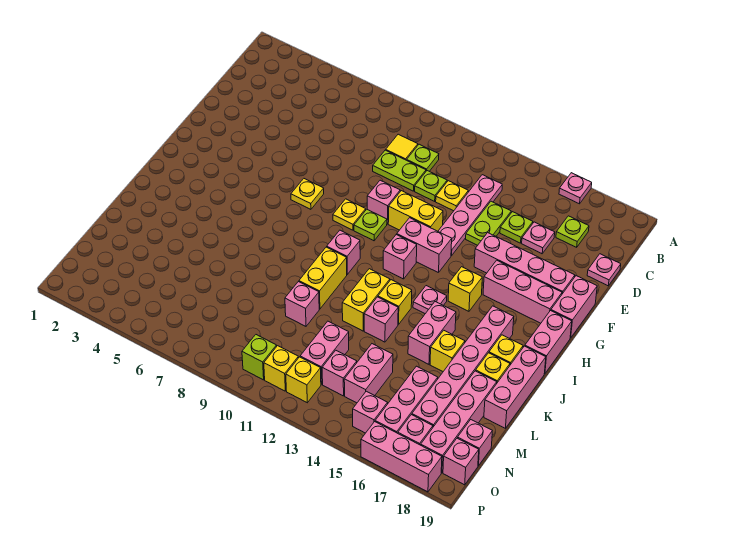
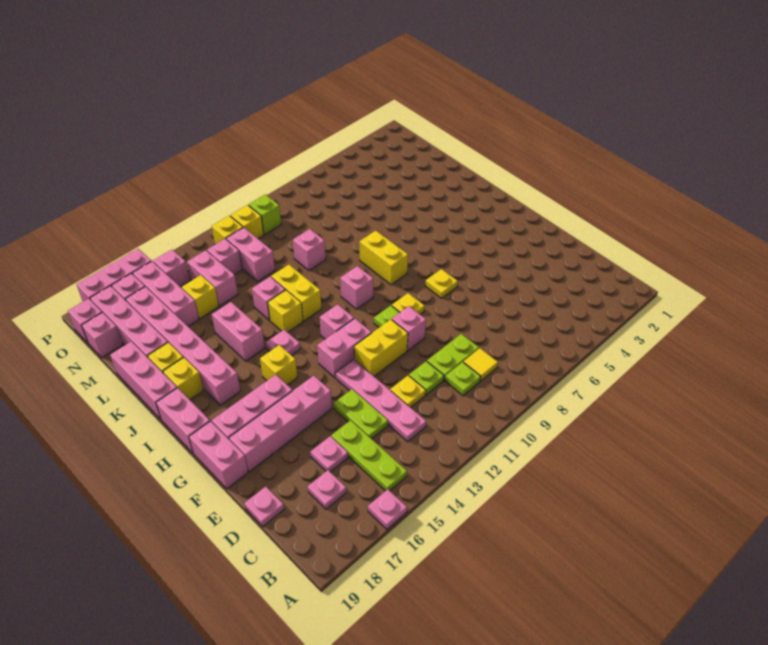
lime plate C17 level 1 -> pink plate C17 level 1
lime plate D15 level 1 -> lime plate B15:D15 level 1
yellow brick J10:K10 level 1 -> yellow brick I8:J8 level 1
yellow brick K16 level 1 -> yellow brick M15 level 1

